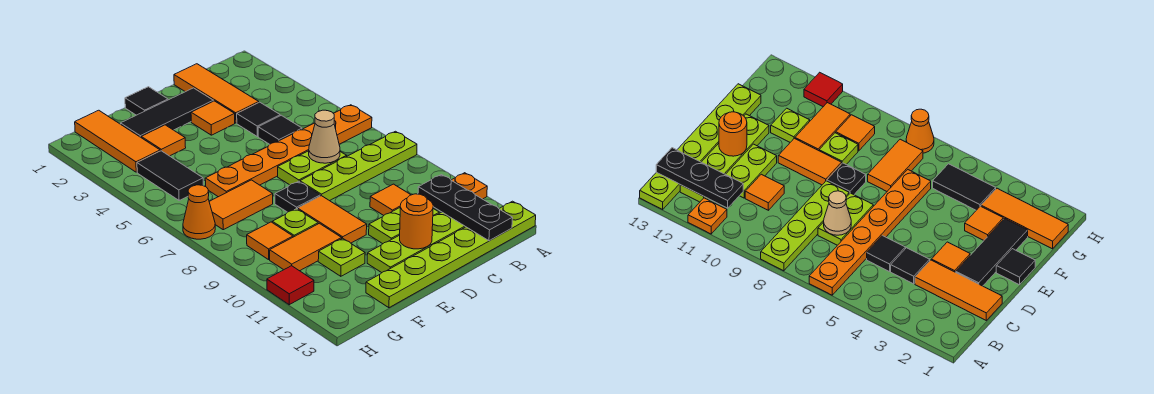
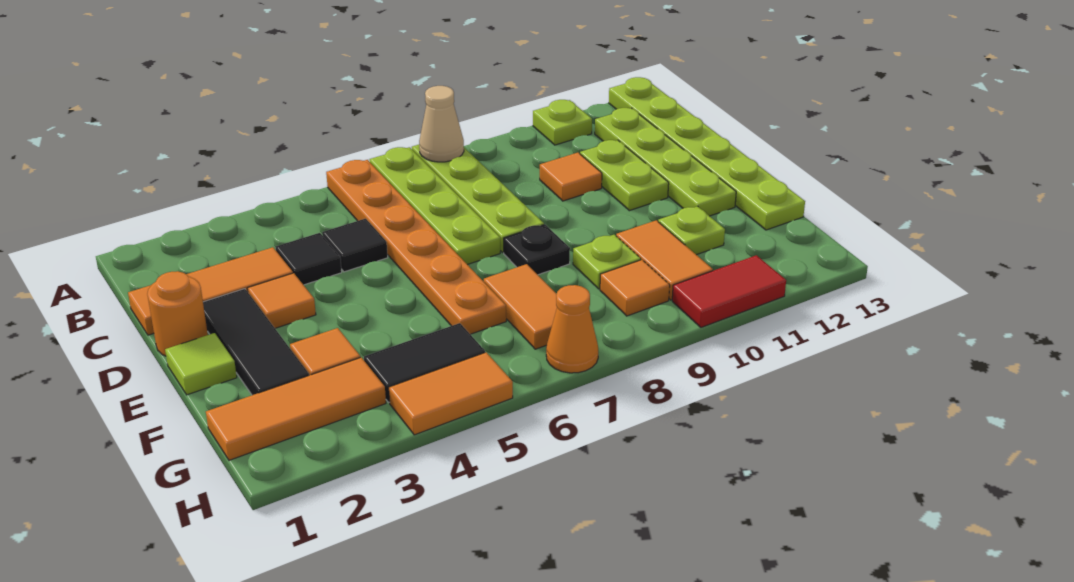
orange plate A11 level 1 -> lime plate A11 level 1
black plate B11:B13 level 2 -> none
lime plate C7:D7 level 1 -> lime plate A7:D7 level 1
tan cone C7 level 2 -> tan cone A8 level 2
orange round brick D12 level 2 -> orange round brick D1 level 1
black tile E1 level 1 -> lime tile E1 level 1
orange tile E9:E10 level 1 -> orange tile H4:H5 level 1
red tile H11 level 1 -> red tile H10:H11 level 1

